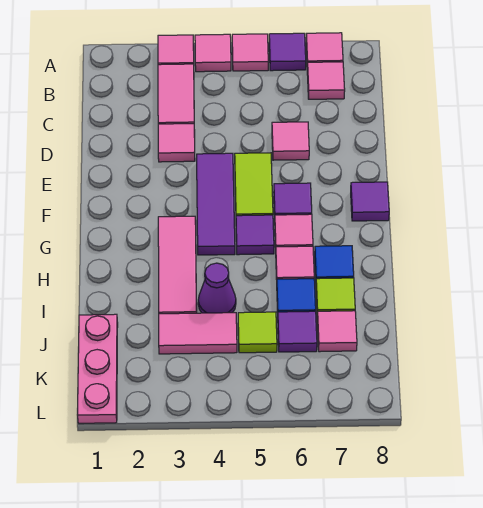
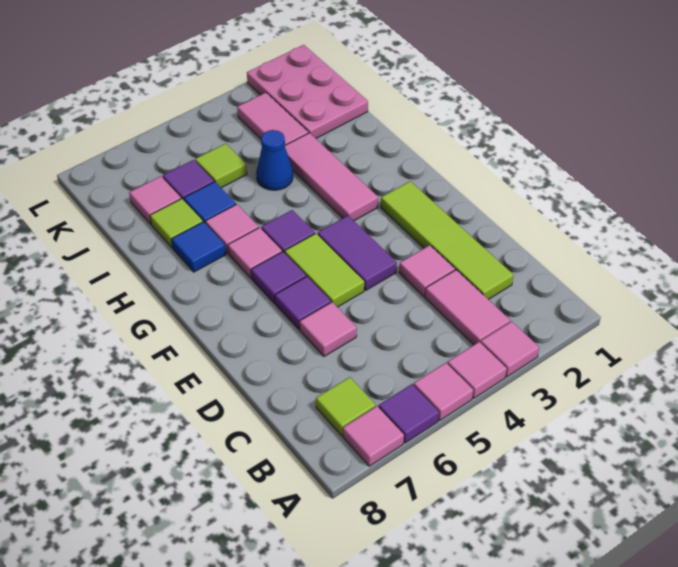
pink tile B7 level 1 -> lime tile B7 level 1
none -> lime tile C2:F2 level 1
purple tile E4:G4 level 1 -> purple tile E4:F4 level 1
purple tile F8 level 1 -> purple tile E6 level 1
purple cone I4 level 1 -> blue cone I4 level 1
pink plate J1:L1 level 1 -> pink plate J1:L2 level 1
pink tile J3:J4 level 1 -> pink tile J3:K3 level 1

